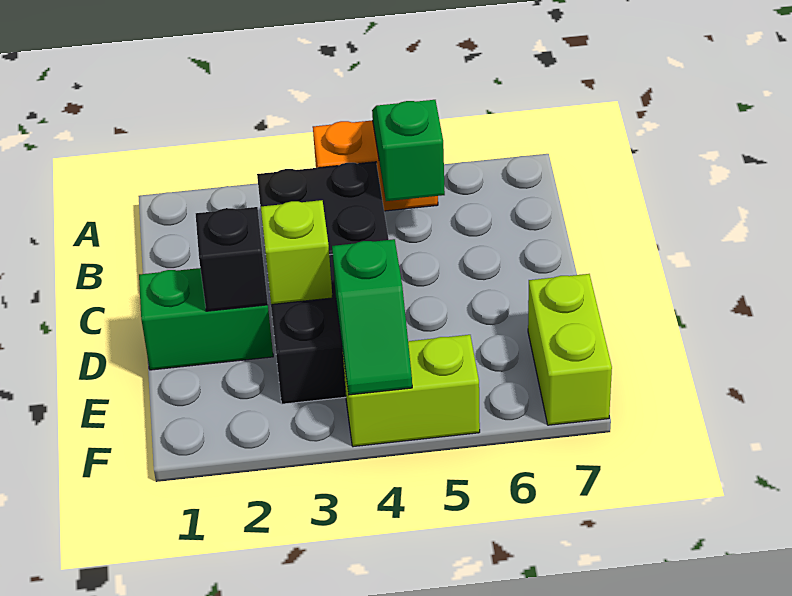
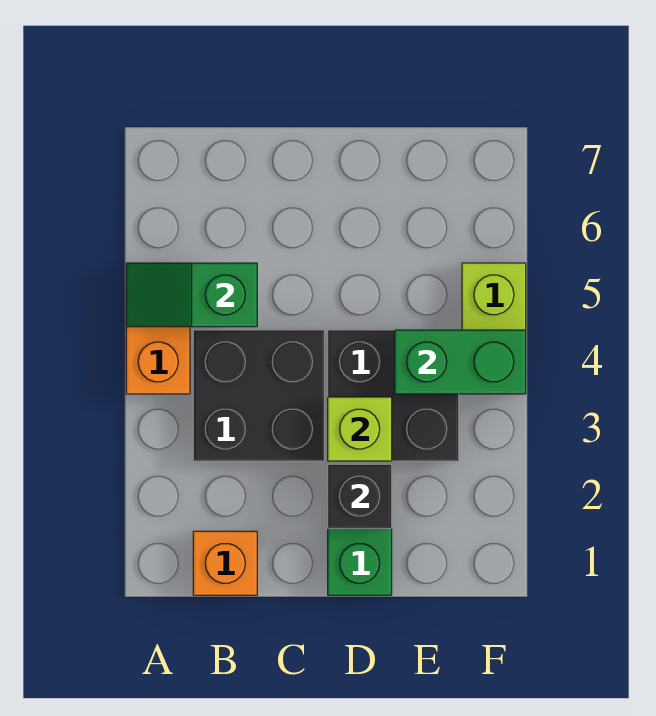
none -> orange brick B1 level 1
green slope E4:F4 level 2 top E -> green brick E4:F4 level 2
lime brick E7:F7 level 1 -> none

